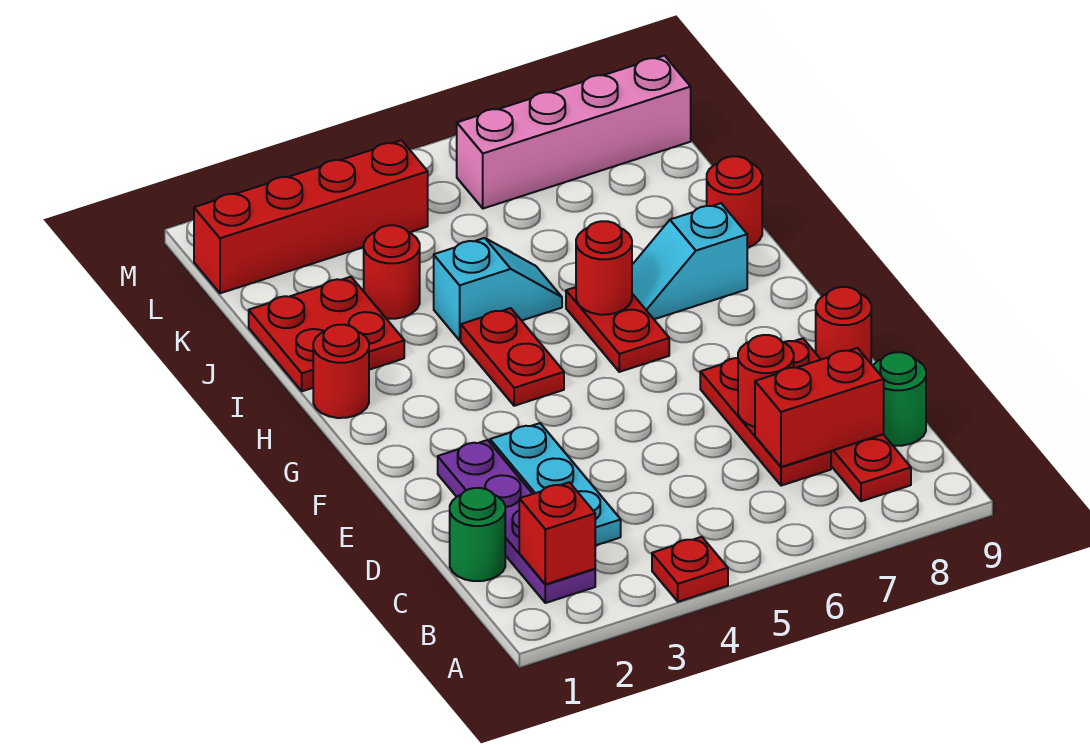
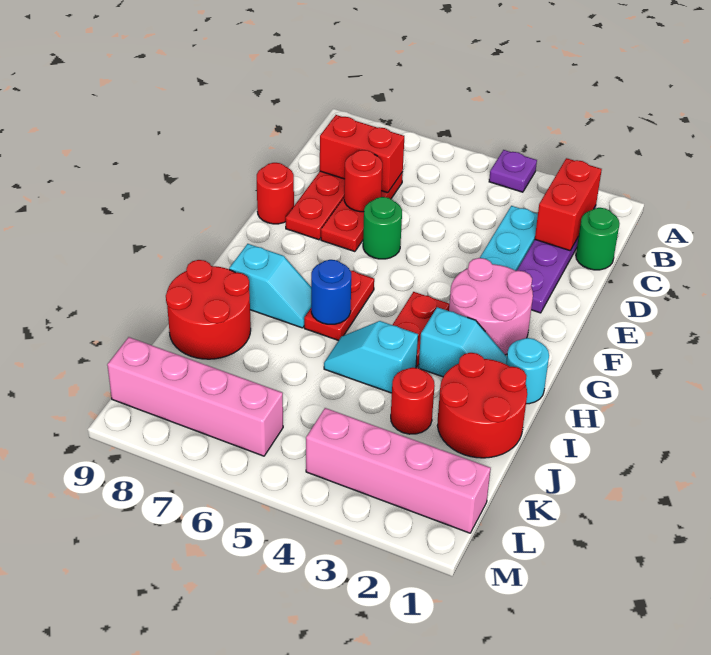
red plate A4 level 1 -> purple plate A4 level 1
red brick B2 level 2 -> red brick B2:C2 level 2
green round brick C9 level 1 -> green round brick E6 level 1
none -> pink round brick F2:G3 level 1
red round brick H1 level 1 -> cyan round brick H1 level 1
none -> cyan slope H2:H3 level 1 top 3
red round brick H6 level 2 -> blue round brick H6 level 2
red plate I1:J2 level 1 -> red round brick I1:J2 level 1
red round brick I9 level 1 -> red round brick I8:J9 level 1
red brick L1:L4 level 1 -> pink brick L1:L4 level 1

